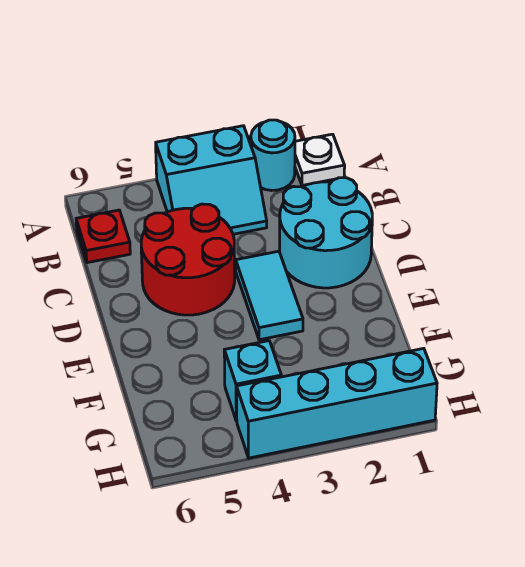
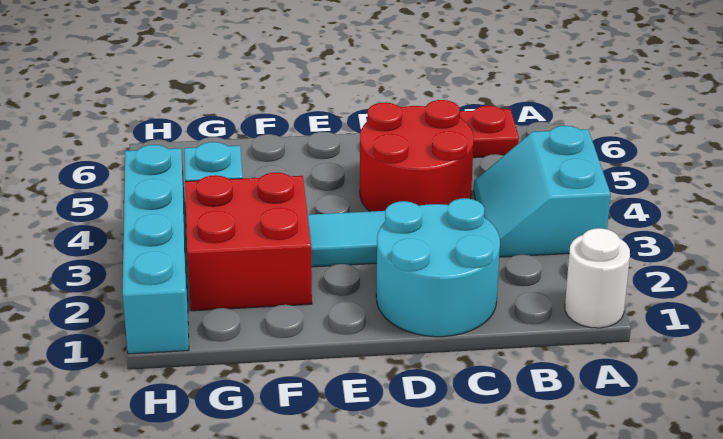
white plate A1 level 1 -> white round brick A1 level 1
cyan round brick A2 level 1 -> none
none -> red brick F2:G3 level 1

